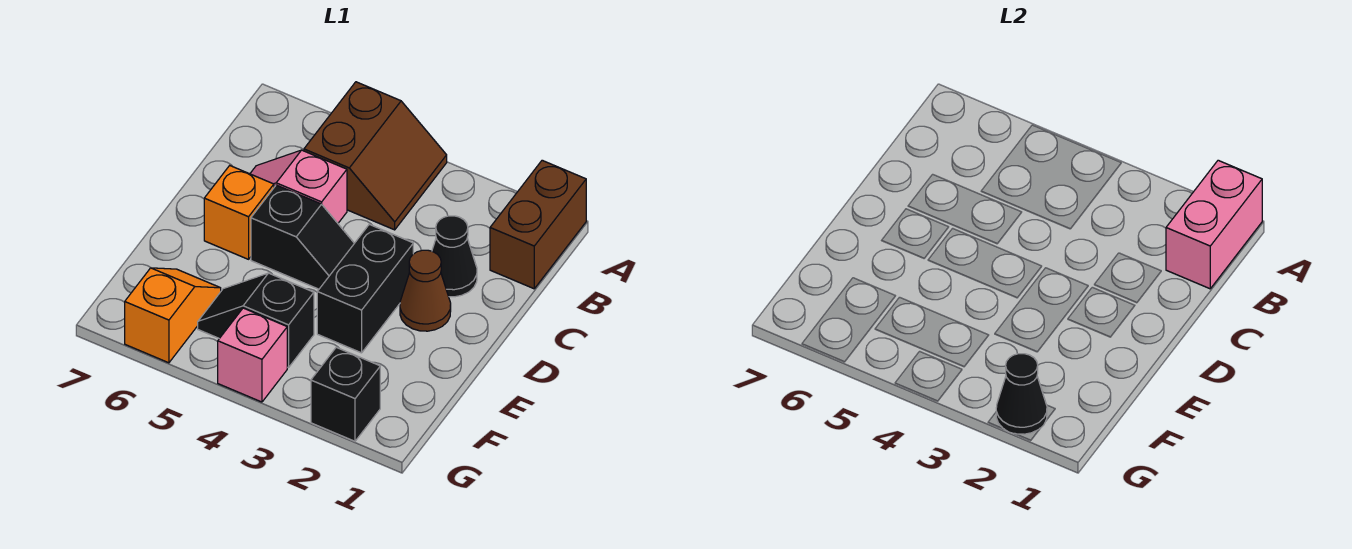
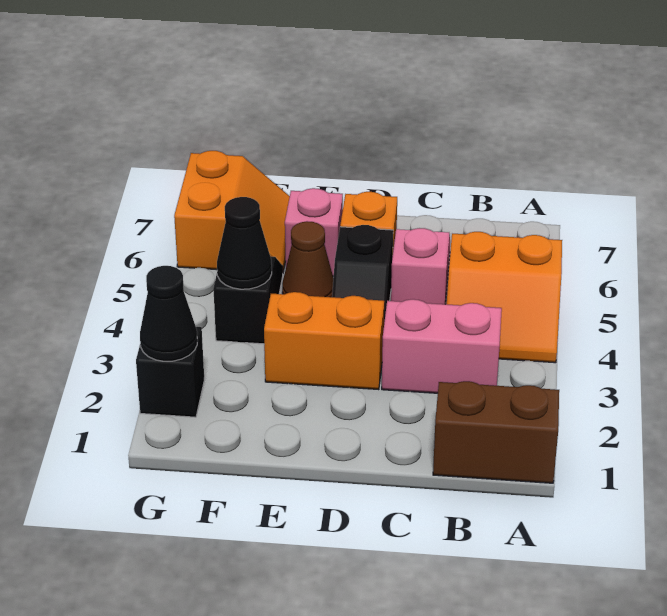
pink brick A1:B1 level 2 -> pink brick B3:C3 level 1
brown slope A4:B5 level 1 top 5 -> orange slope A4:B5 level 1 top 5
black cone C2 level 1 -> black cone F4 level 2
brown cone D2 level 1 -> brown cone E5 level 1
black brick D3:E3 level 1 -> orange brick D3:E3 level 1
orange slope F6:G6 level 1 top G -> orange slope F6:G7 level 1 top G
pink brick G4 level 1 -> pink brick E6 level 1

